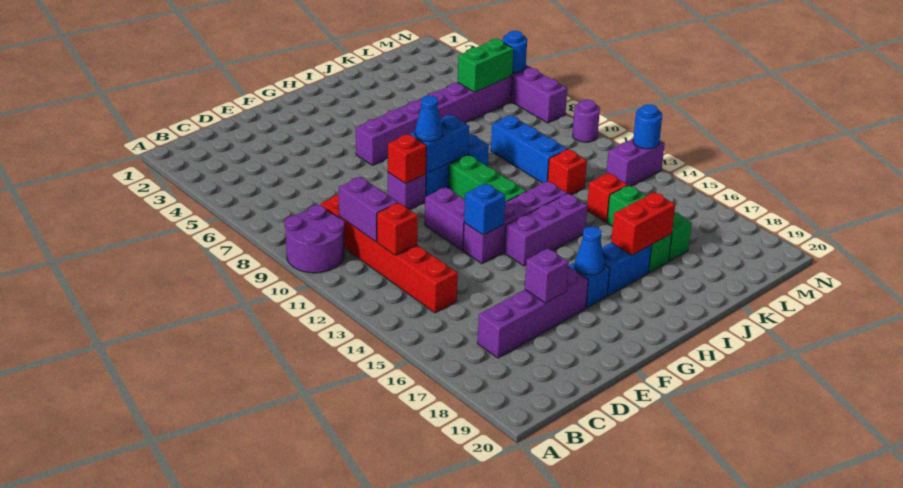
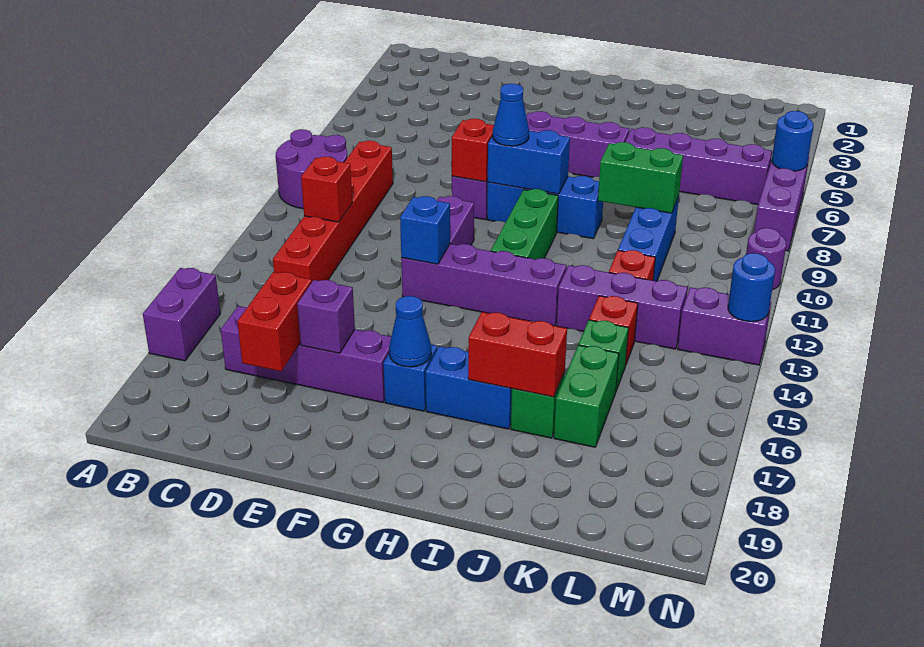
purple brick C10:C11 level 2 -> purple brick A16:A17 level 1
none -> red brick D17:D18 level 2
purple brick G14:I14 level 1 -> purple brick J13:L13 level 1
green brick L6:M6 level 2 -> green brick J9:K9 level 2

